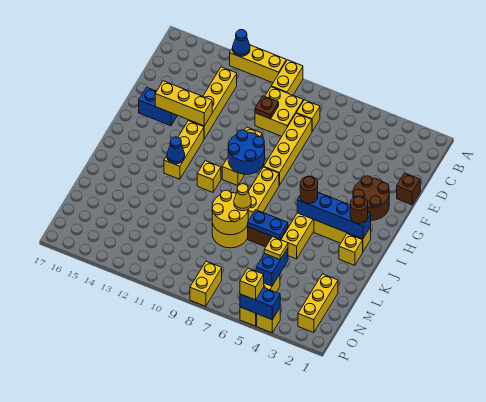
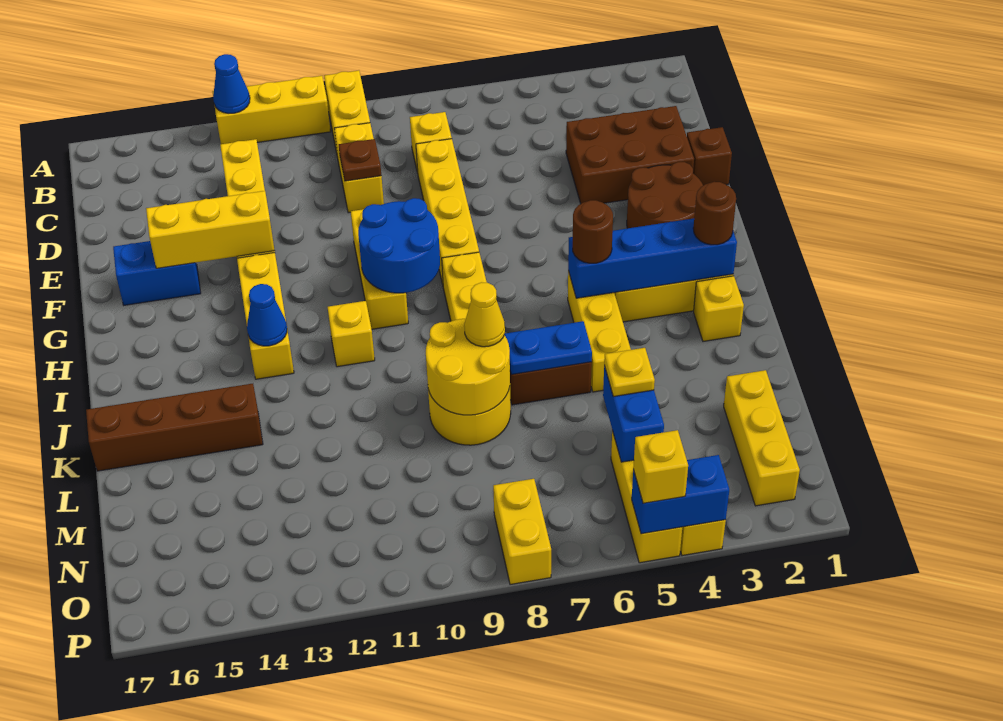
yellow brick C9:D10 level 1 -> yellow brick C10:D10 level 1
none -> brown brick D2:E4 level 1
none -> brown brick K14:K17 level 1

